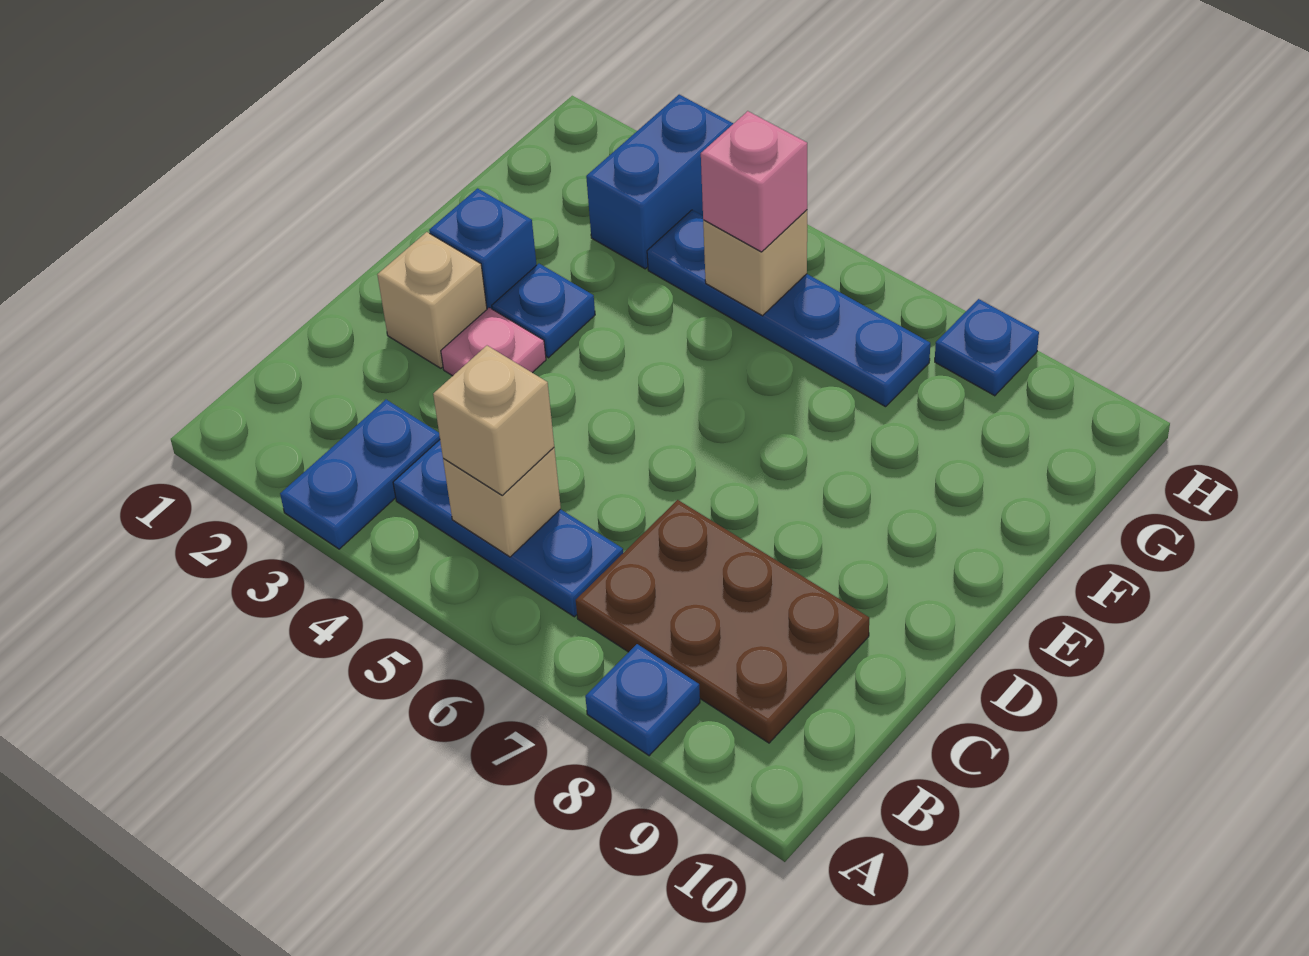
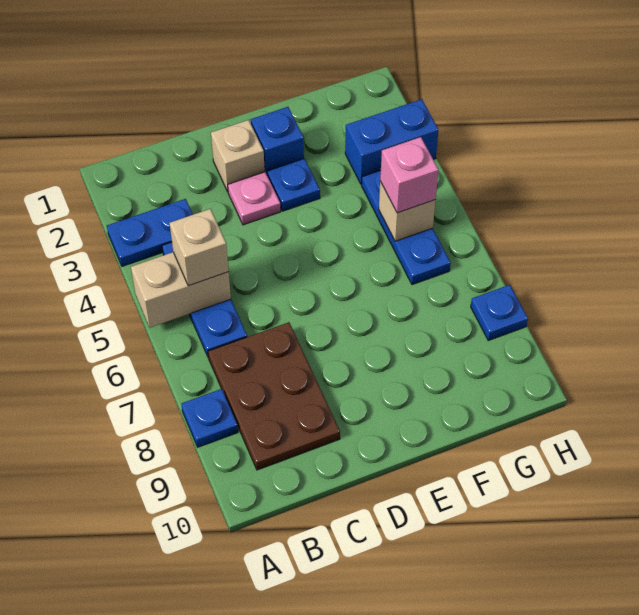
tan brick B5 level 2 -> tan brick A5:B5 level 2
blue plate G4:G7 level 1 -> blue plate G4:G6 level 1

